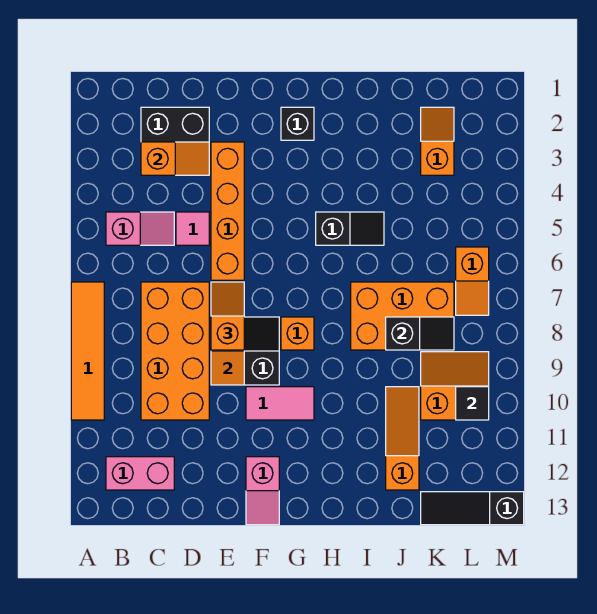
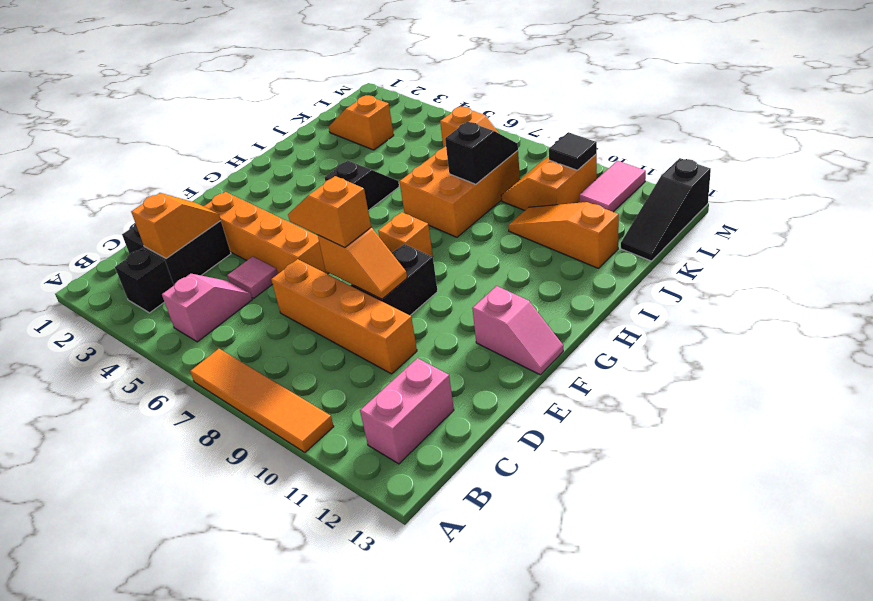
orange brick C7:D10 level 1 -> orange brick D7:D10 level 1
pink tile F10:G10 level 1 -> pink tile L11:M11 level 1
black brick G2 level 1 -> black brick B3 level 1

